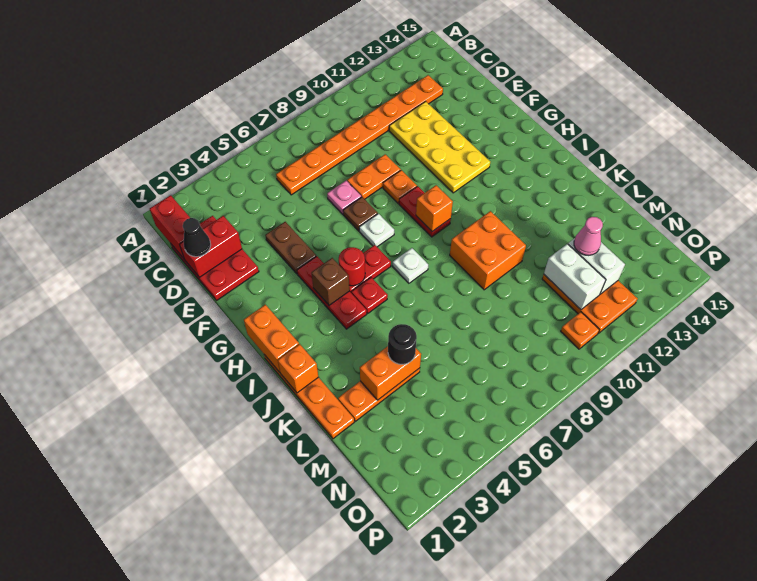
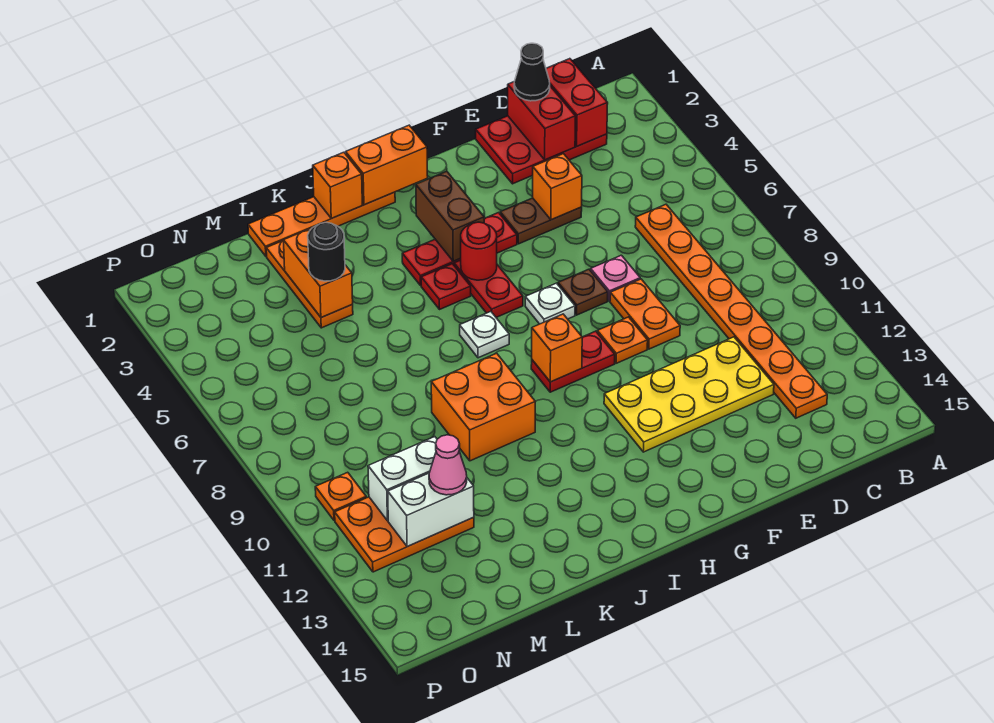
red brick B1:C1 level 2 -> red brick C1:C2 level 2
none -> orange brick E4 level 2
brown brick H4 level 2 -> brown brick H3:H4 level 2

